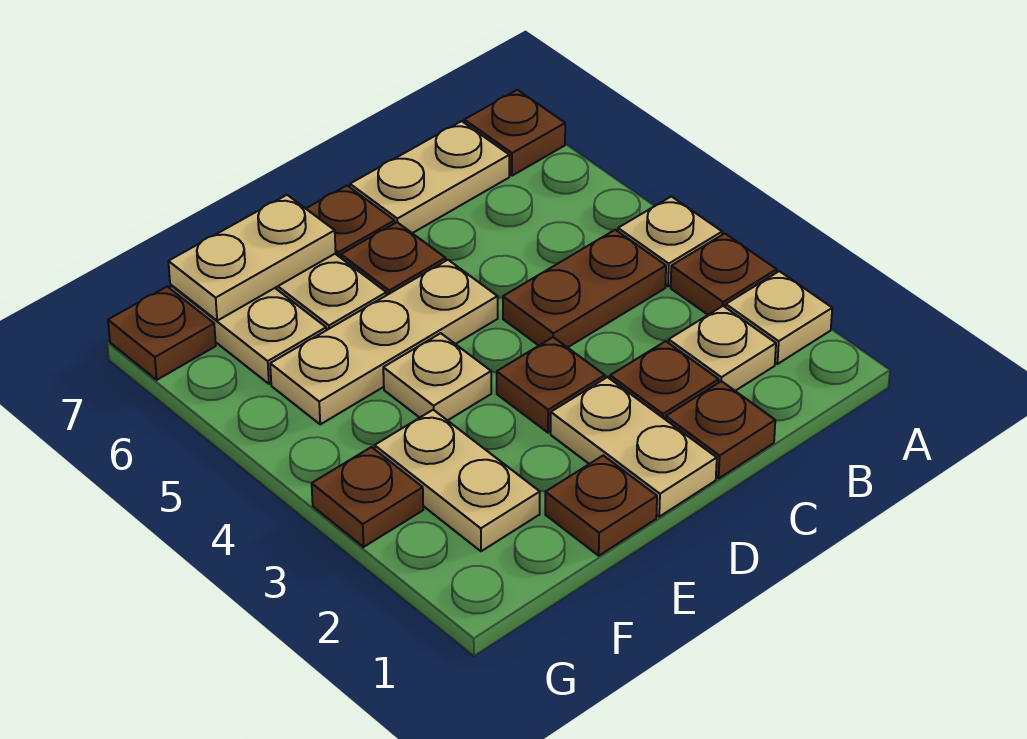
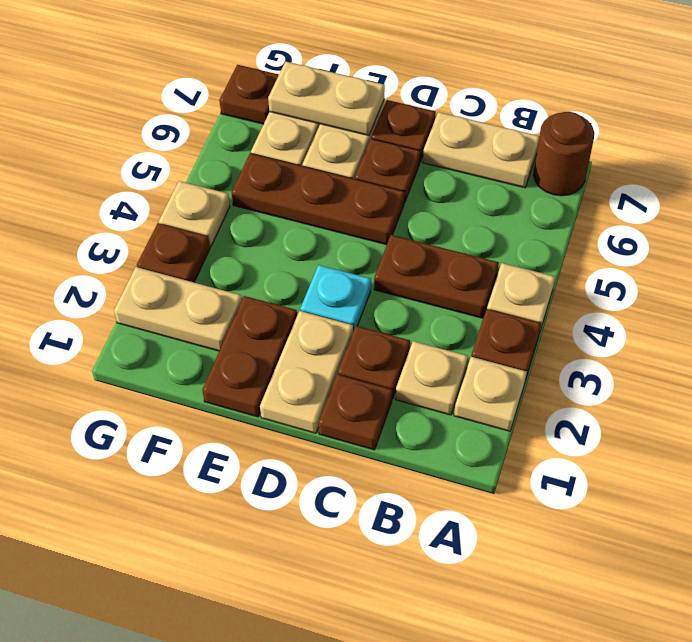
brown plate A7 level 1 -> brown round brick A7 level 1
brown plate D3 level 1 -> cyan plate D3 level 1
tan plate D5:F5 level 1 -> brown plate D5:F5 level 1
brown plate E1 level 1 -> brown plate E1:E2 level 1
tan plate E4 level 1 -> tan plate G4 level 1
tan plate F2:F3 level 1 -> tan plate F2:G2 level 1

